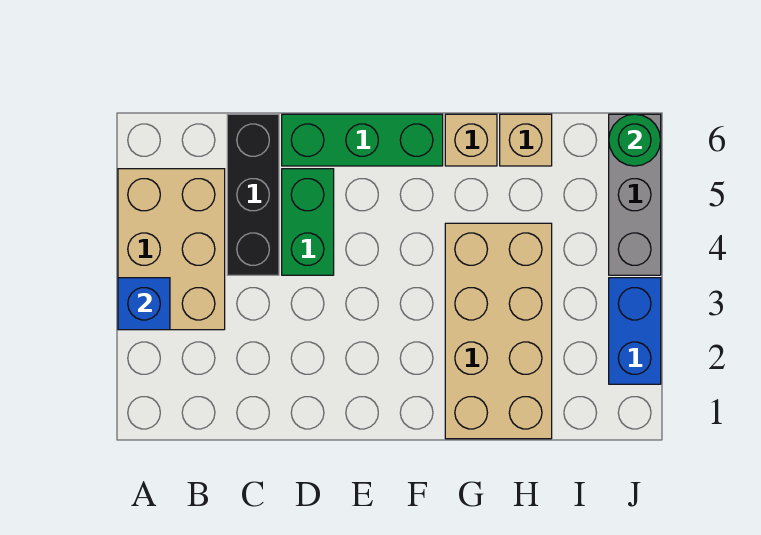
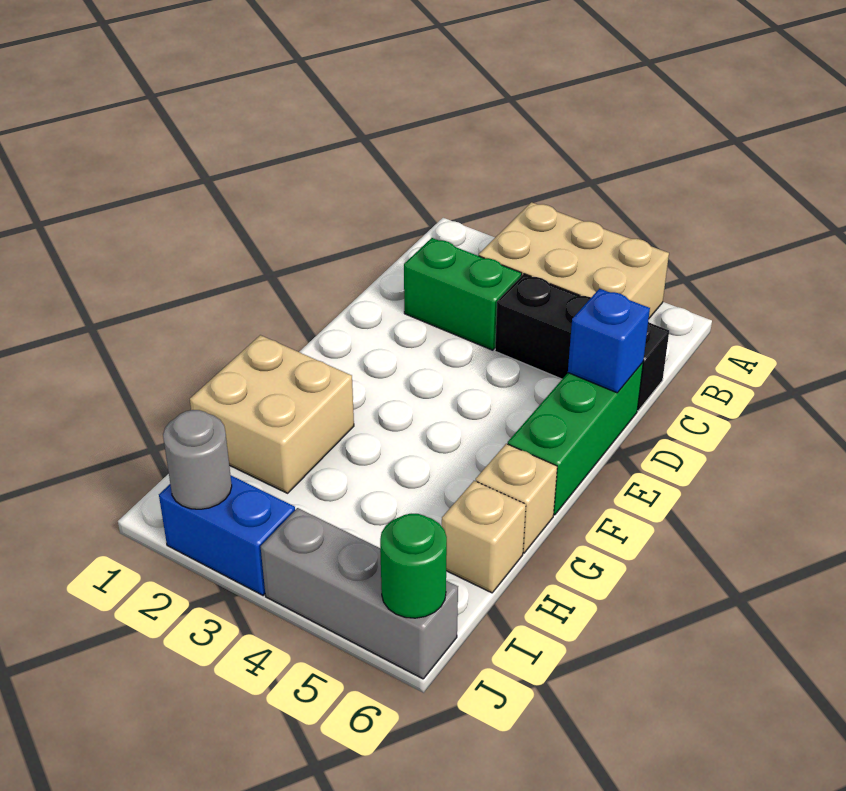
blue brick A3 level 2 -> blue brick D6 level 2
green brick D4:D5 level 1 -> green brick C2:C3 level 1
tan brick G1:H4 level 1 -> tan brick G1:H2 level 1
none -> grey round brick J2 level 2

